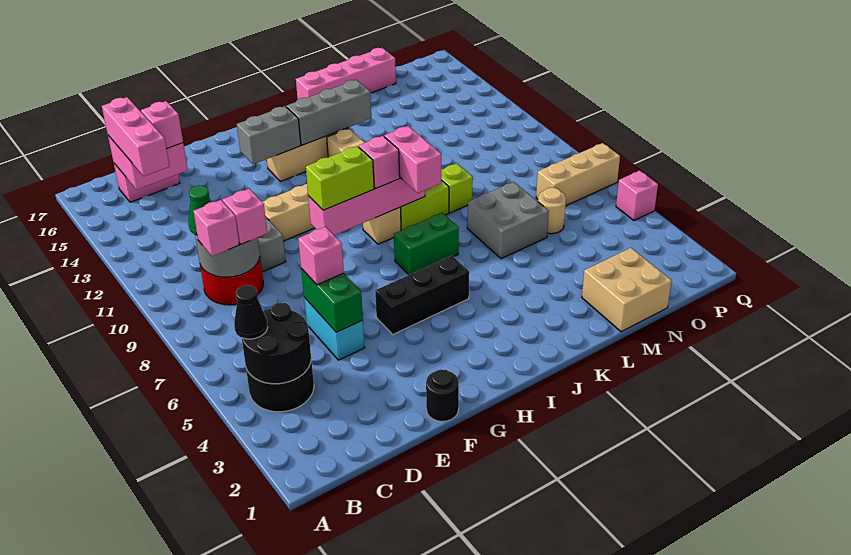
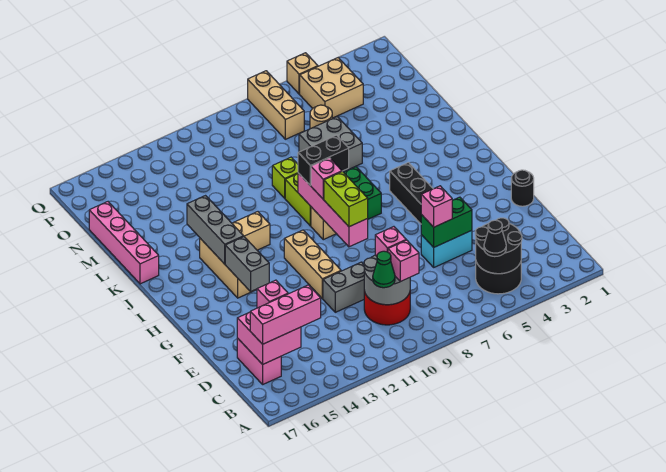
pink brick J8:J9 level 3 -> black brick J8:J9 level 3
tan brick M1:N2 level 1 -> tan brick O4:P5 level 1
pink brick Q5 level 1 -> tan brick Q5 level 1

